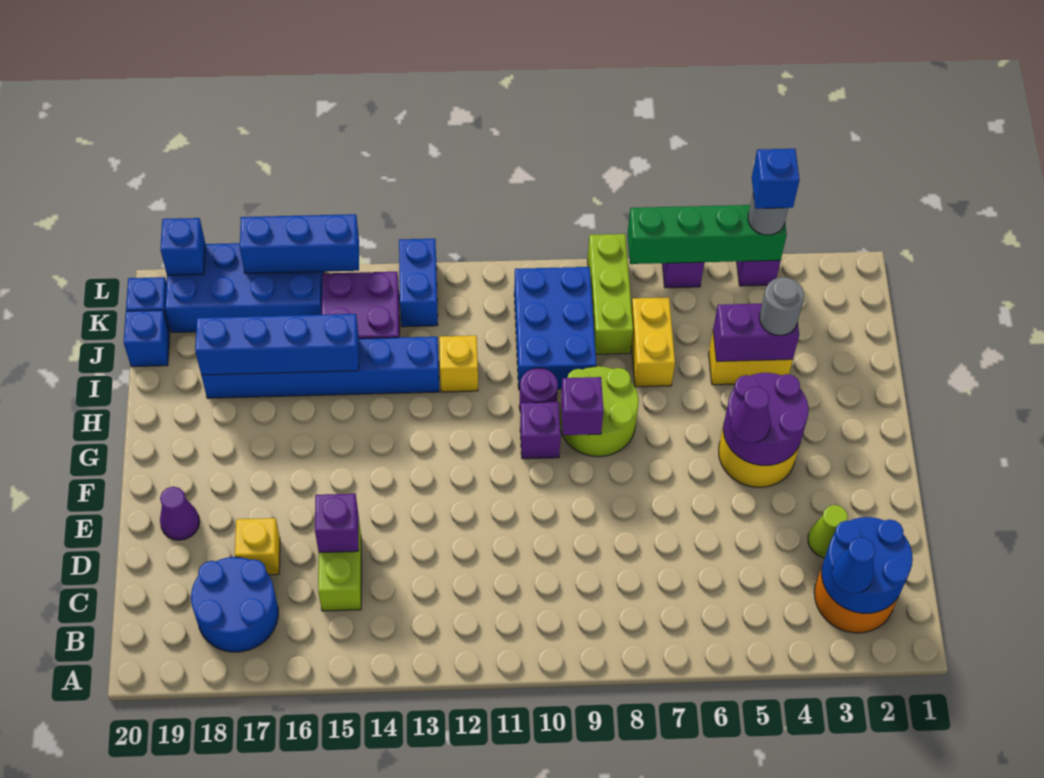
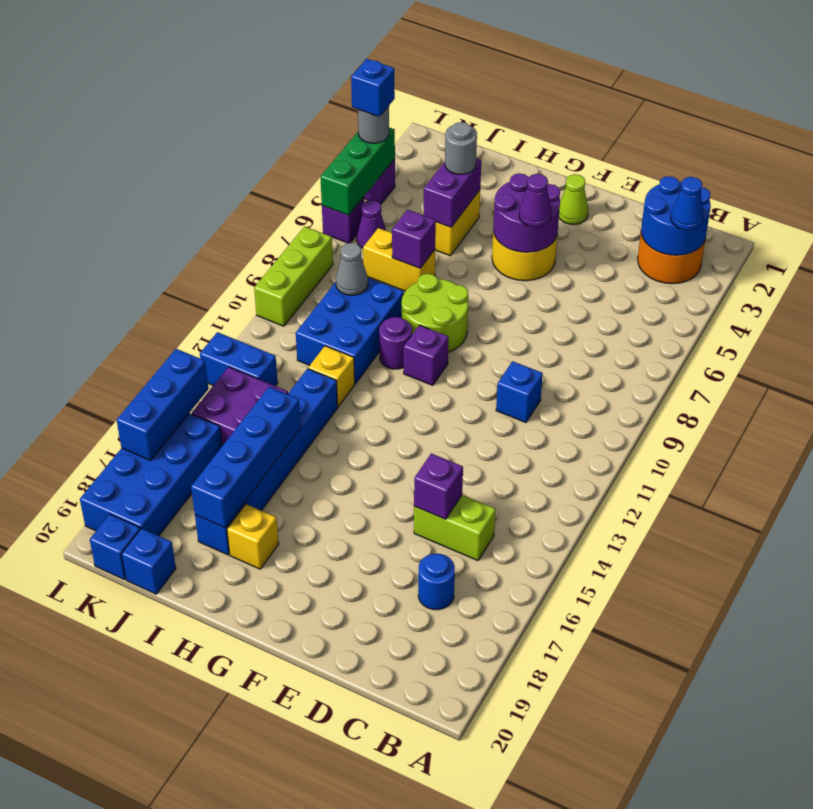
blue round brick B17:C18 level 1 -> blue round brick C17 level 1
lime cone D3 level 1 -> lime cone F2 level 1
yellow brick D17 level 1 -> yellow brick H18 level 1
purple cone E19 level 1 -> purple cone K6 level 1
purple brick G9 level 2 -> purple brick I7 level 2
blue brick I9:K10 level 1 -> blue brick I9:J11 level 1
lime brick J8:L8 level 1 -> lime brick L8:L10 level 1
none -> grey cone J9 level 2
green brick L4:L7 level 2 -> green brick L4:L6 level 2
blue brick L19 level 2 -> blue brick D10 level 1

